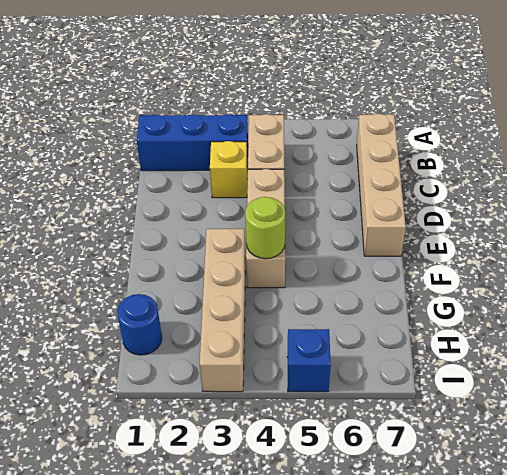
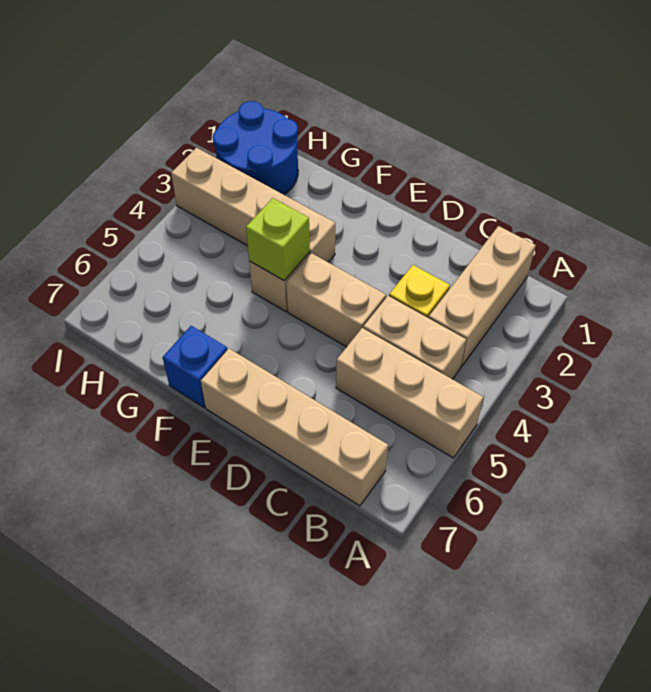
none -> tan brick A5:C5 level 1
blue brick B1:B3 level 1 -> tan brick B1:B3 level 1
lime round brick F4 level 2 -> lime brick F4 level 2
blue round brick H1 level 1 -> blue round brick H1:I2 level 1
blue brick I5 level 1 -> blue brick F7 level 1

